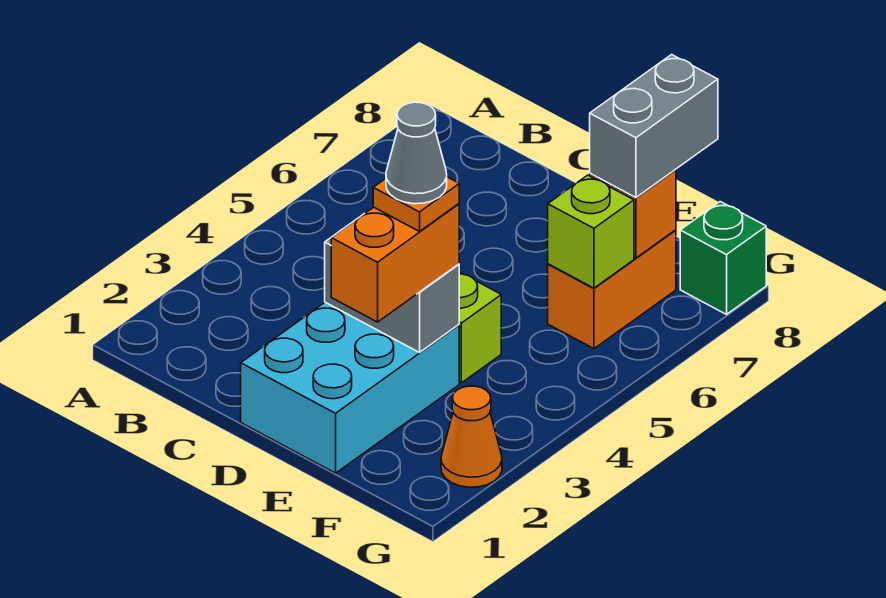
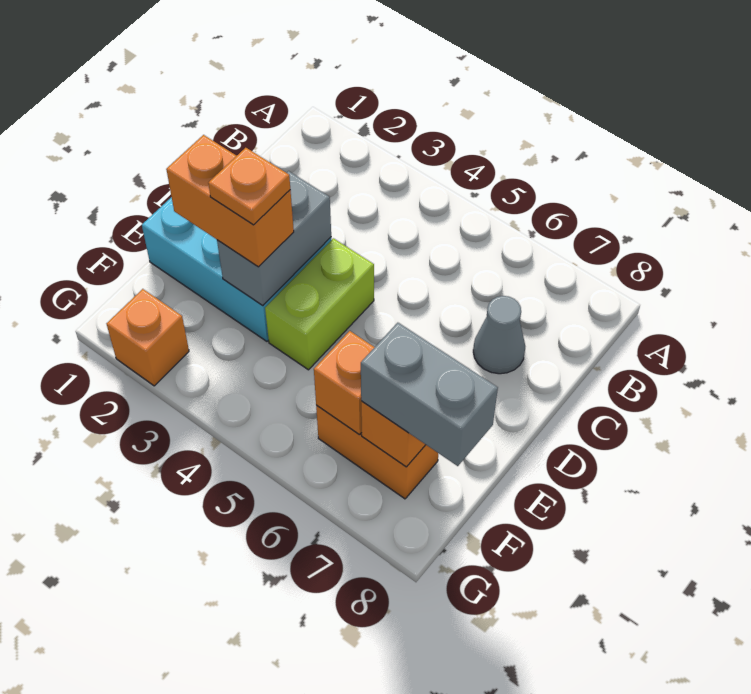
grey cone E3 level 5 -> grey cone C7 level 1
lime brick F6 level 2 -> orange brick F6 level 2
orange cone G2 level 1 -> orange brick G2 level 1
green brick G8 level 1 -> none

